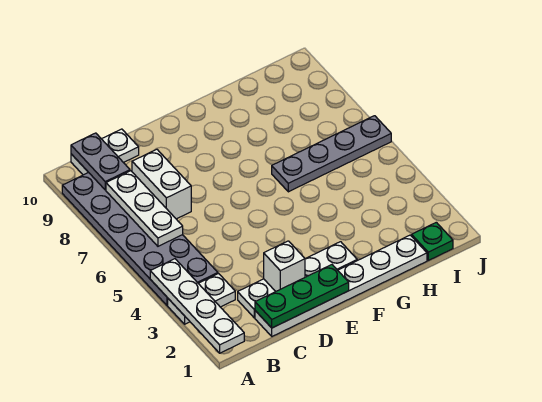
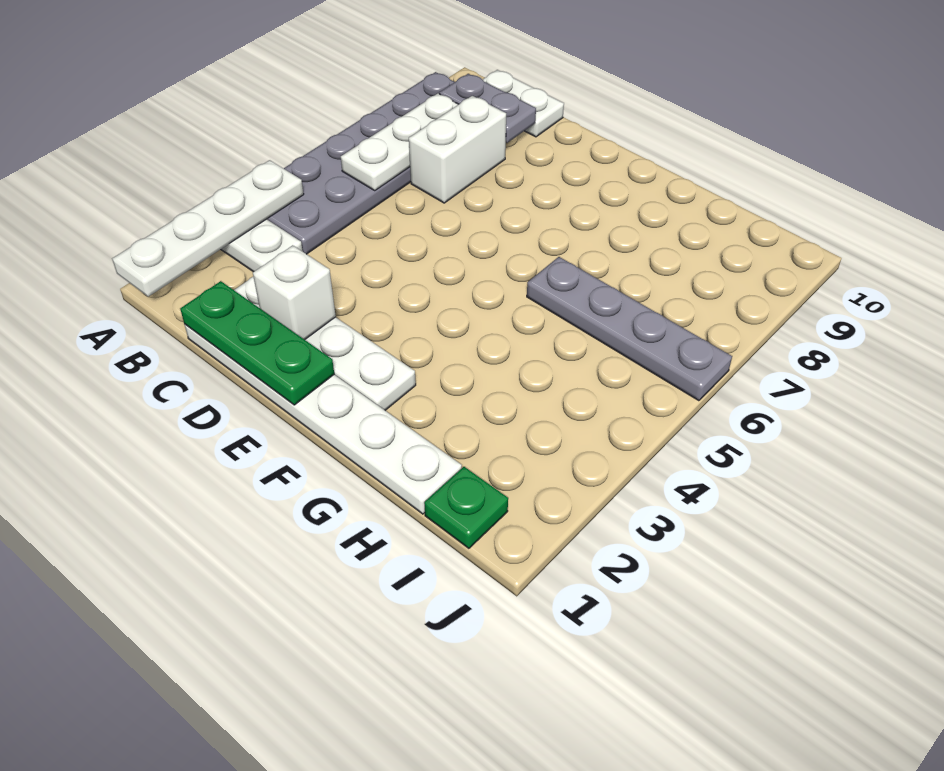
grey plate B9:B10 level 2 -> grey plate B9:C9 level 2

